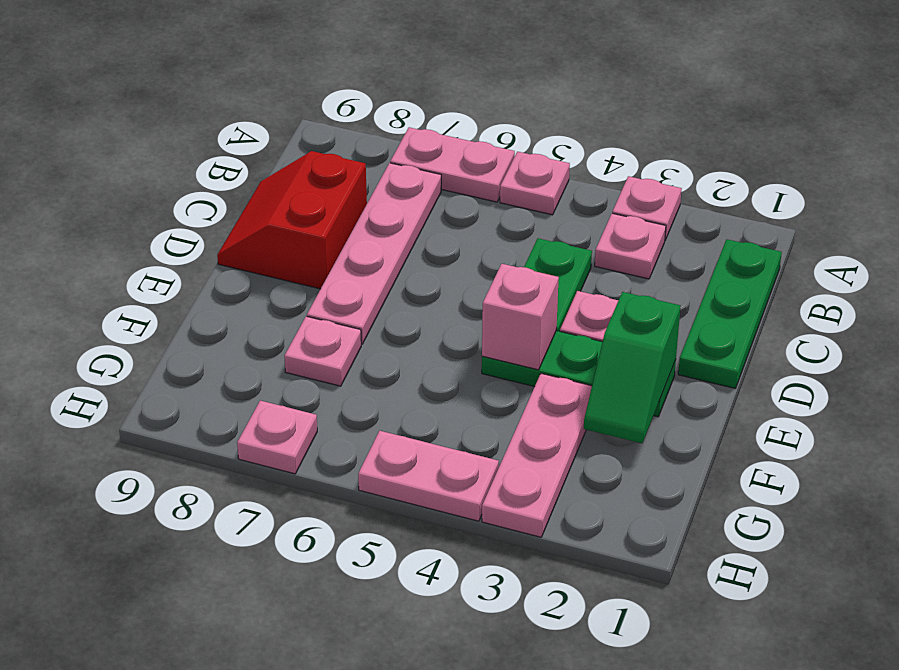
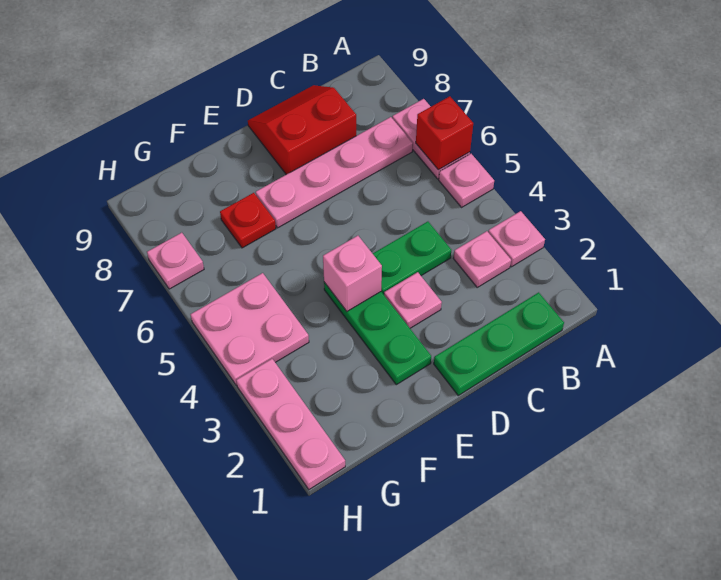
none -> red brick A6 level 2
green slope E2:F2 level 2 top E -> none
pink plate F3:H3 level 1 -> pink plate H1:H3 level 1
pink plate F7 level 1 -> red plate F7 level 1
pink plate H4:H5 level 1 -> pink plate G4:H5 level 1

